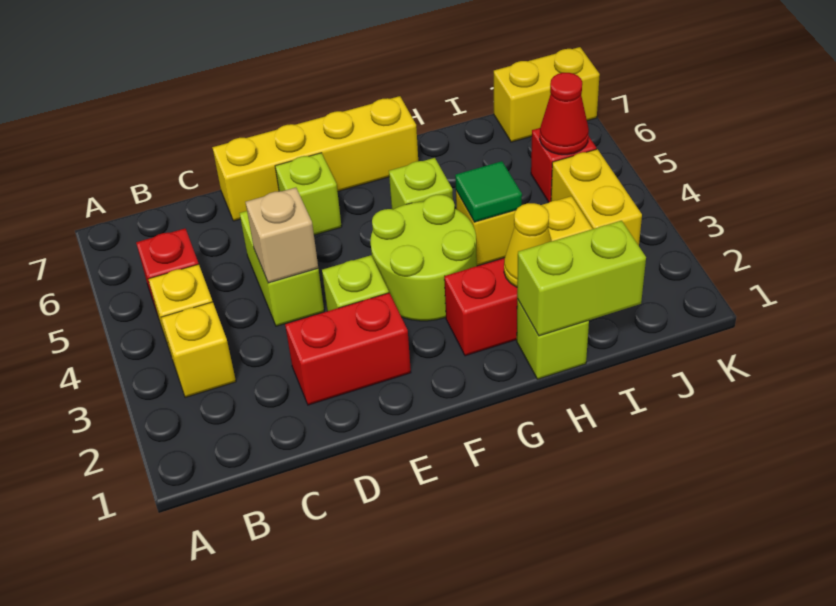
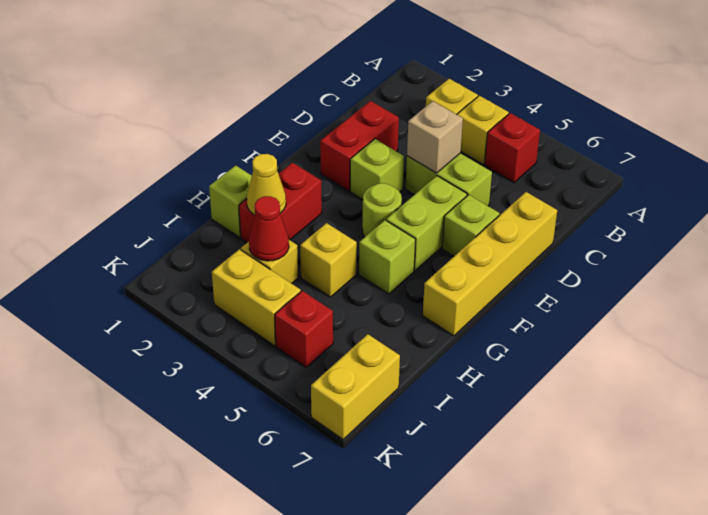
lime round brick F3:G4 level 1 -> lime round brick F4 level 1
lime brick H1:I1 level 2 -> lime brick E5:F5 level 1
green tile H4 level 2 -> none
red cone J5 level 2 -> red cone I3 level 2

